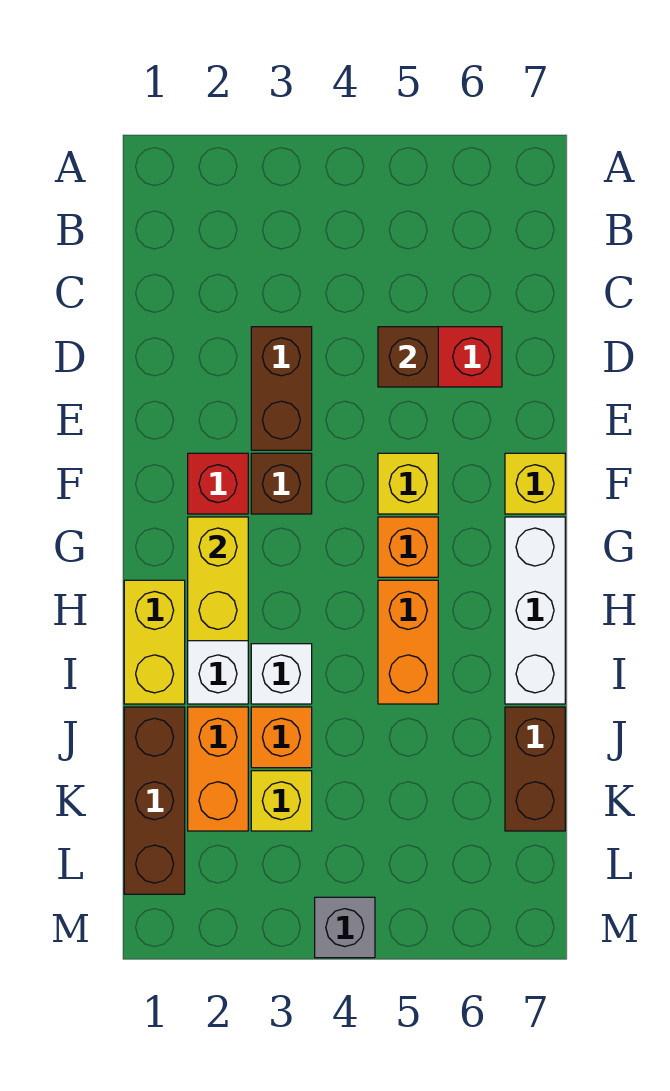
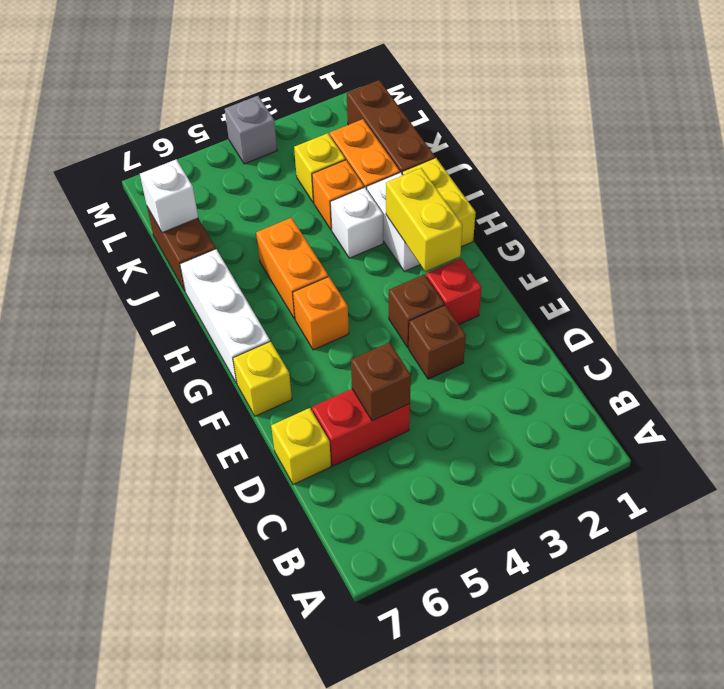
brown brick D3:E3 level 1 -> brown brick E3 level 1
yellow brick F5 level 1 -> yellow brick D7 level 1
none -> white brick K7 level 2

